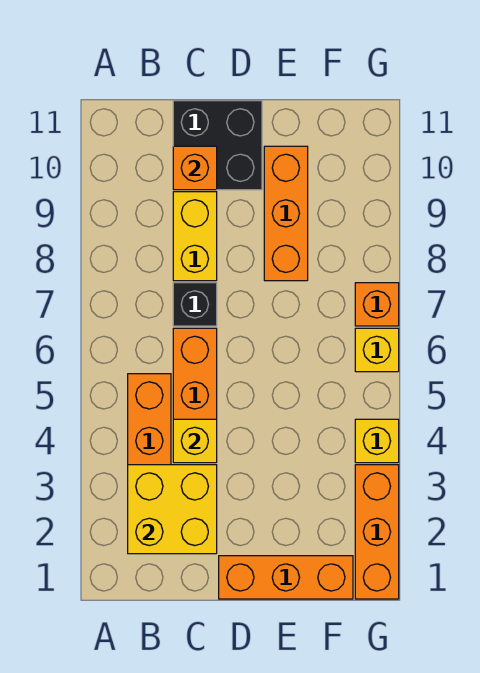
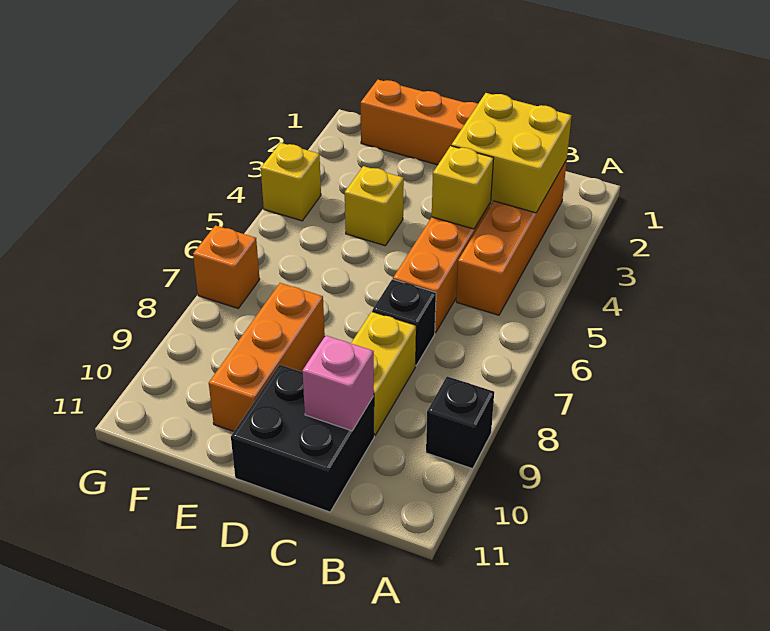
none -> black brick A9 level 1
orange brick C10 level 2 -> pink brick C10 level 2
orange brick G1:G3 level 1 -> none
yellow brick G6 level 1 -> yellow brick E4 level 1

